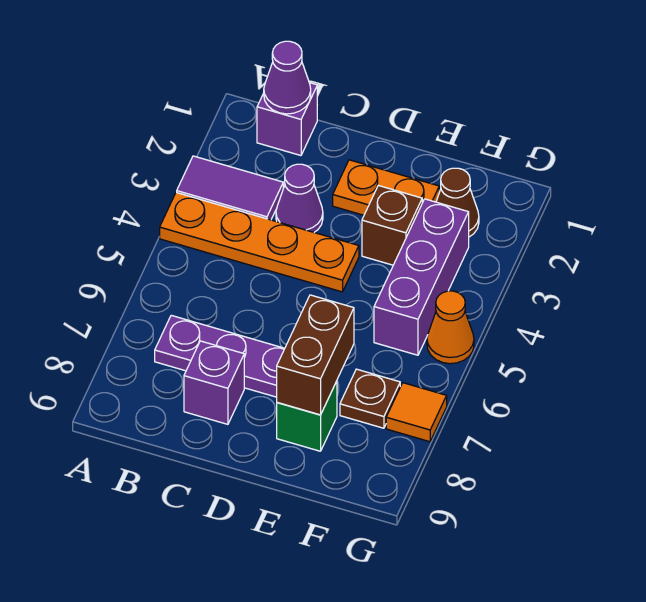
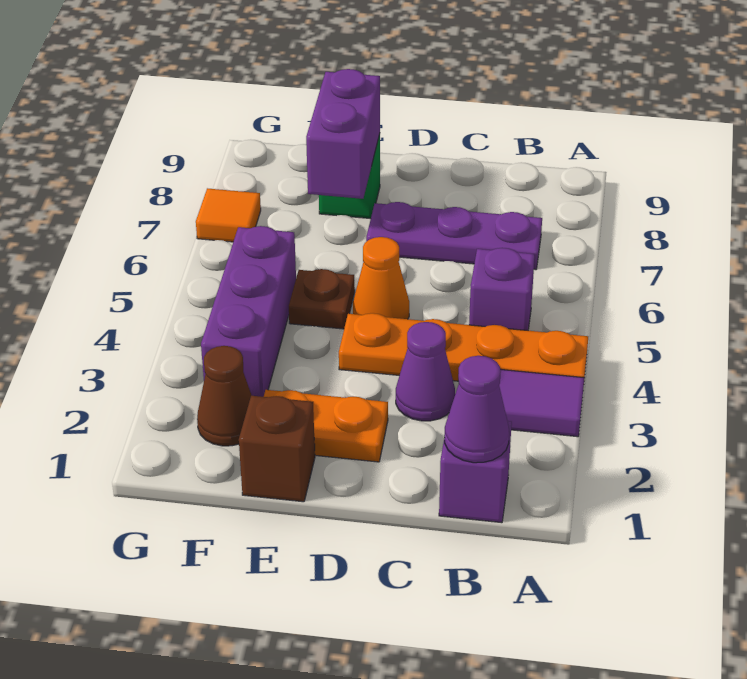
purple brick C8 level 1 -> purple brick B5 level 1
brown brick E3 level 1 -> brown brick E1 level 1
brown brick E7:E8 level 2 -> purple brick E7:E8 level 2
brown plate F7 level 1 -> brown plate E5 level 1
orange cone G5 level 1 -> orange cone D5 level 1

